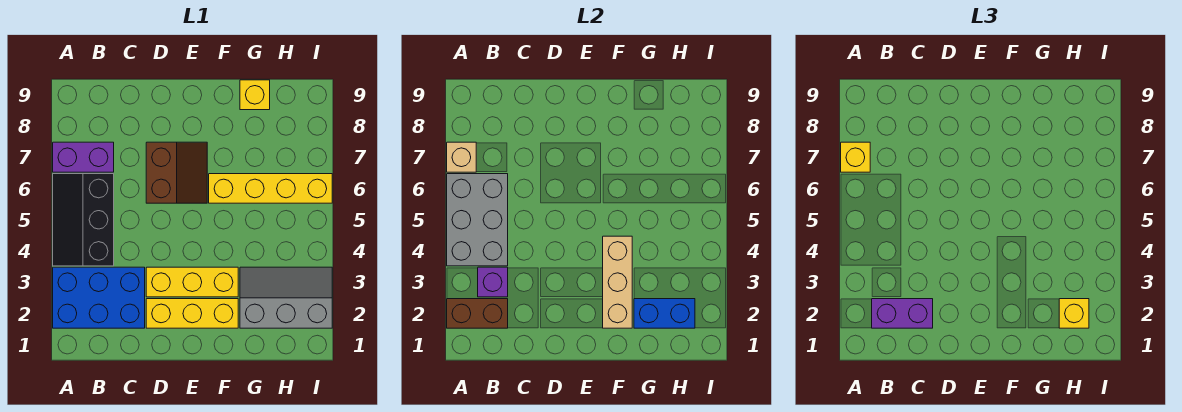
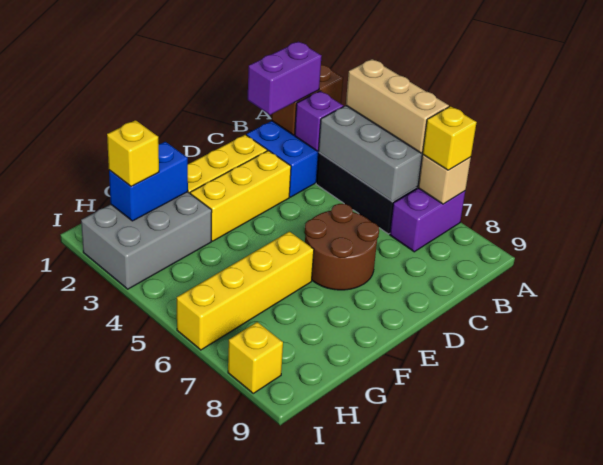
brown slope D6:E7 level 1 top D -> brown round brick D6:E7 level 1
tan brick F2:F4 level 2 -> tan brick A4:A6 level 3
grey slope G2:I3 level 1 top 2 -> grey brick G2:I3 level 1
yellow brick G9 level 1 -> yellow brick I8 level 1

